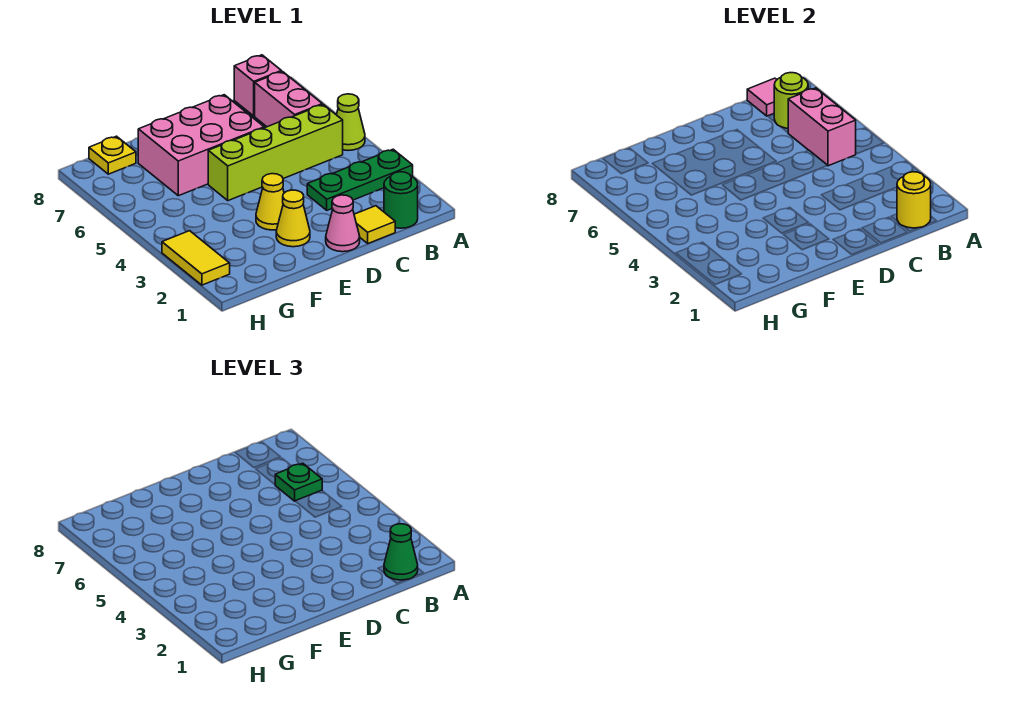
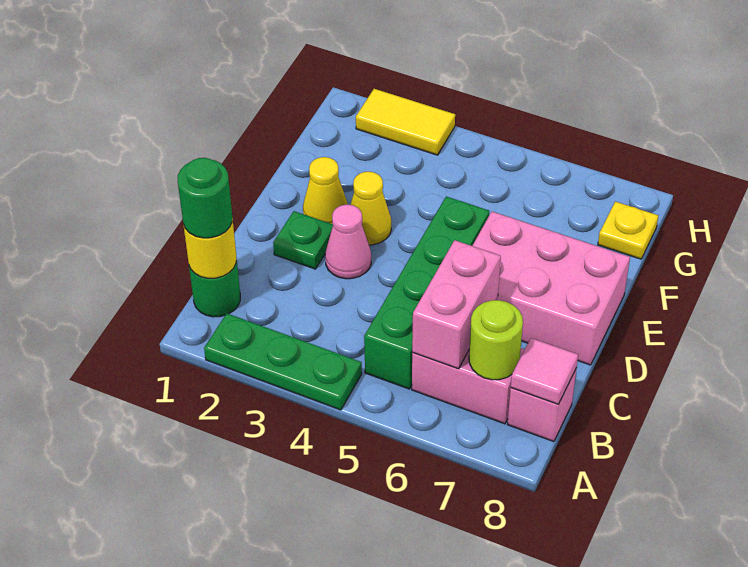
green plate A3:C3 level 1 -> green plate A2:A4 level 1
lime cone A5 level 1 -> none
green cone B1 level 3 -> green round brick B1 level 3
lime brick B5:E5 level 1 -> green brick B5:E5 level 1
pink brick B5:B6 level 2 -> pink brick B6:C6 level 2
green plate B6 level 3 -> green plate D2 level 1
yellow tile C1 level 1 -> none
pink cone D1 level 1 -> pink cone D3 level 1
pink brick D6:F7 level 1 -> pink brick D6:E8 level 1

